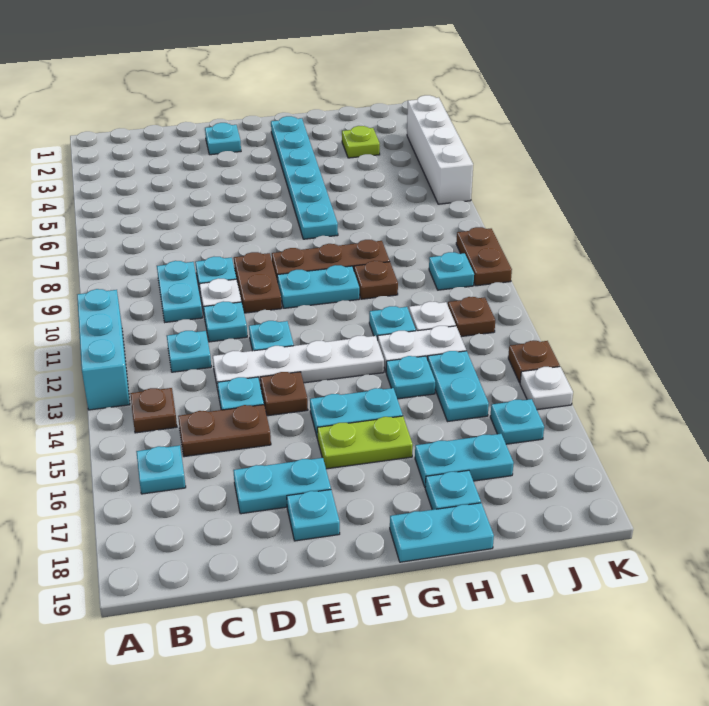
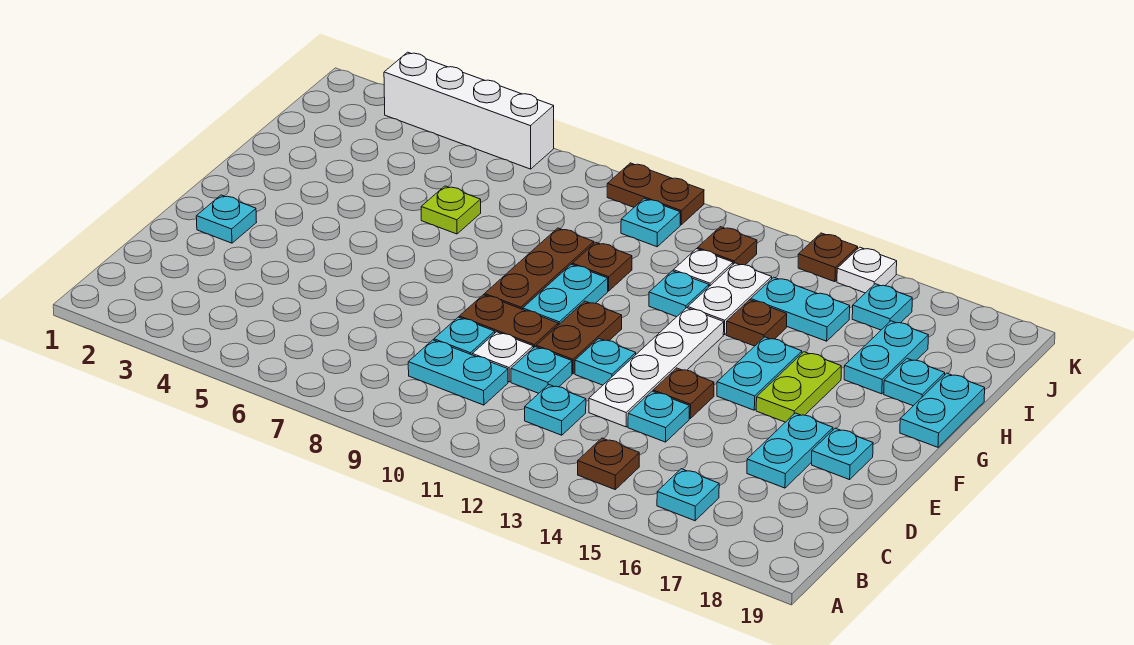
cyan brick A11:A13 level 1 -> none
brown plate C15:D15 level 1 -> brown plate E11:F11 level 1
cyan plate G2:G7 level 1 -> none
cyan plate H14 level 1 -> brown plate H14 level 1
lime plate I3 level 1 -> lime plate H6 level 1

